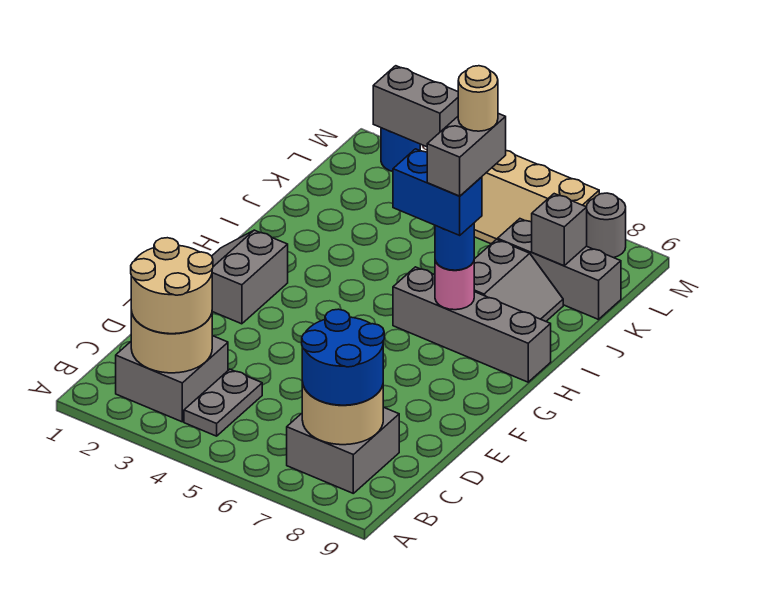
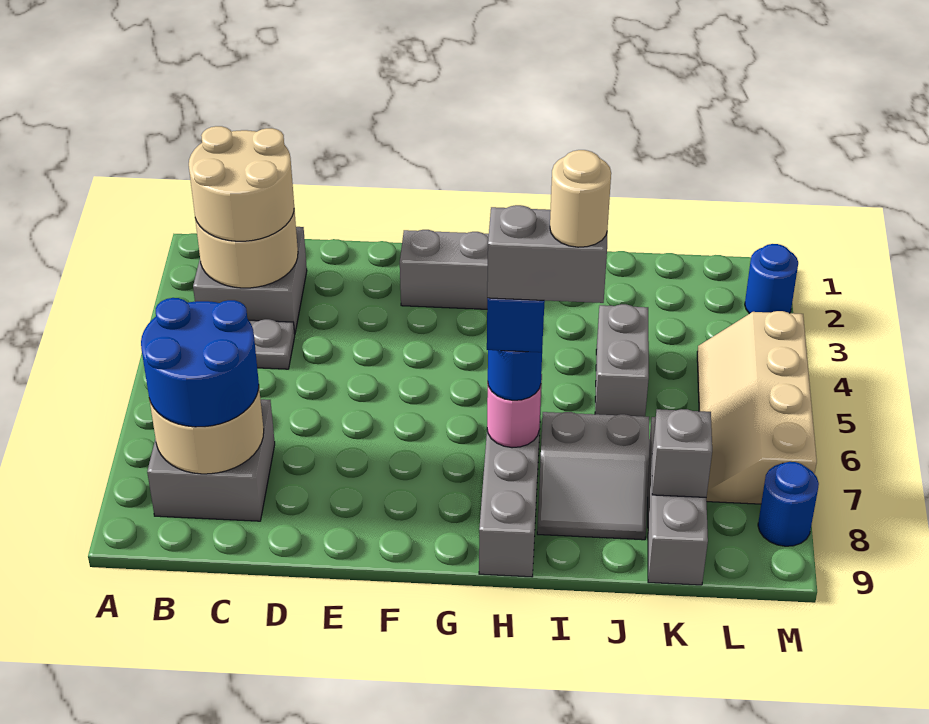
grey brick M2:M3 level 2 -> grey brick J4:J5 level 1
grey round brick M8 level 1 -> blue round brick M8 level 1

